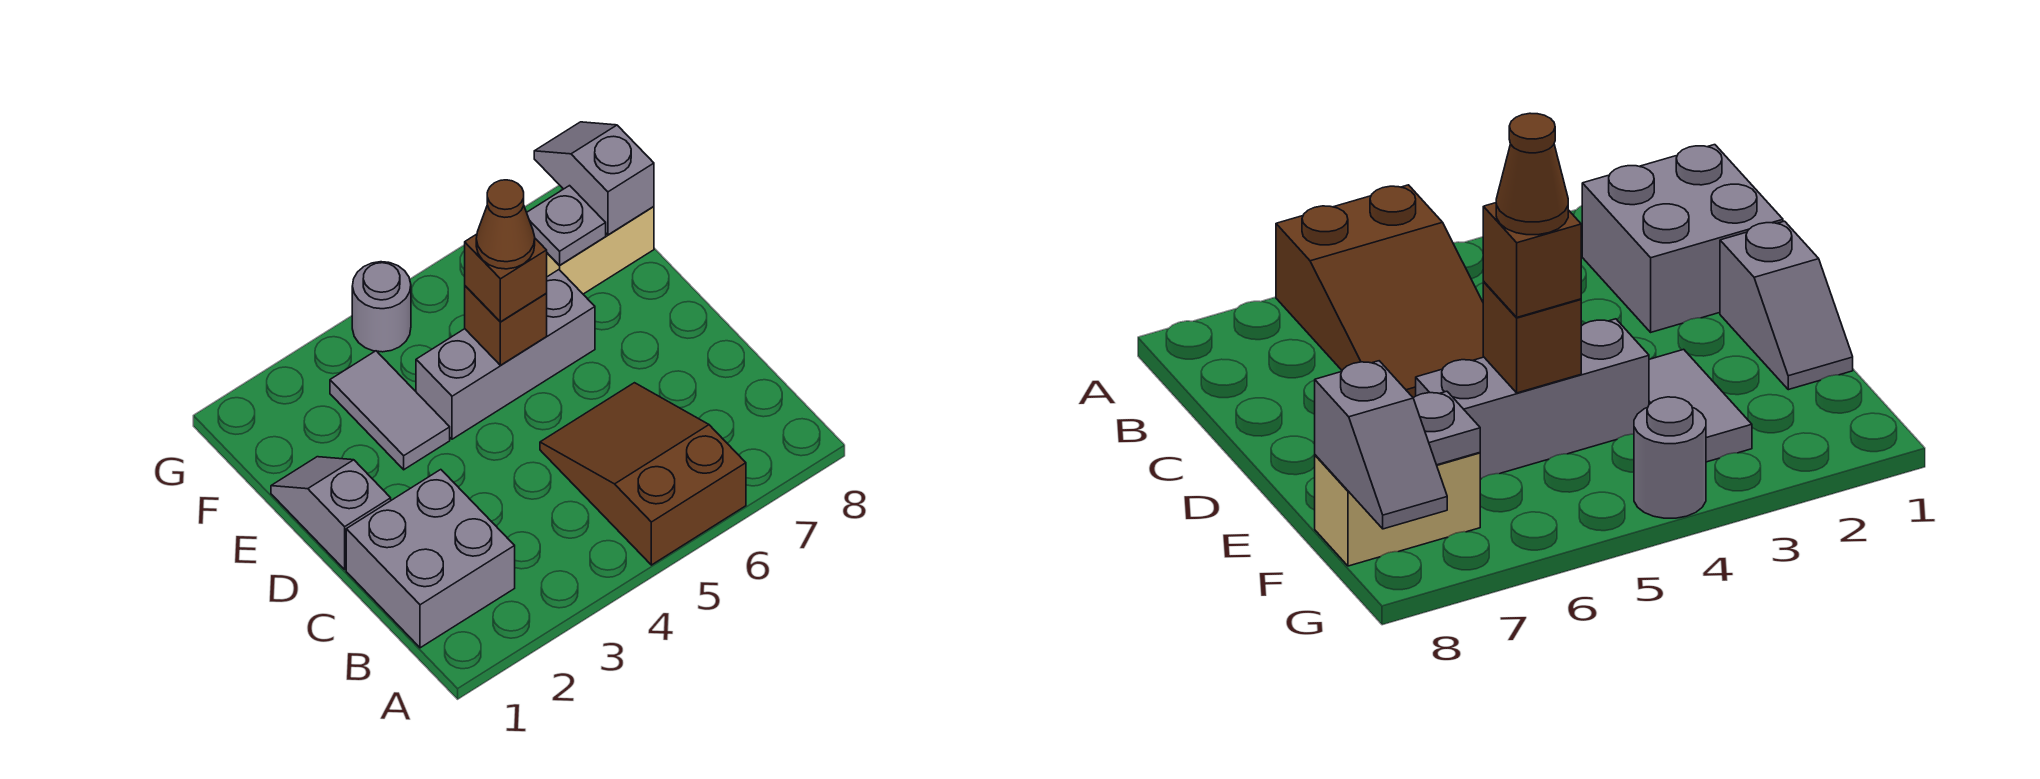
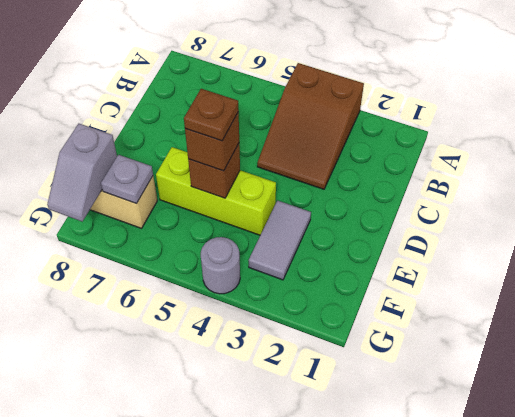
brown slope A5:C6 level 1 top A -> brown slope A3:C4 level 1 top A
grey brick B1:C2 level 1 -> none
grey slope D1:E1 level 1 top D -> none
grey brick E4:E6 level 1 -> lime brick E4:E6 level 1
brown cone E5 level 4 -> brown plate E5 level 4

